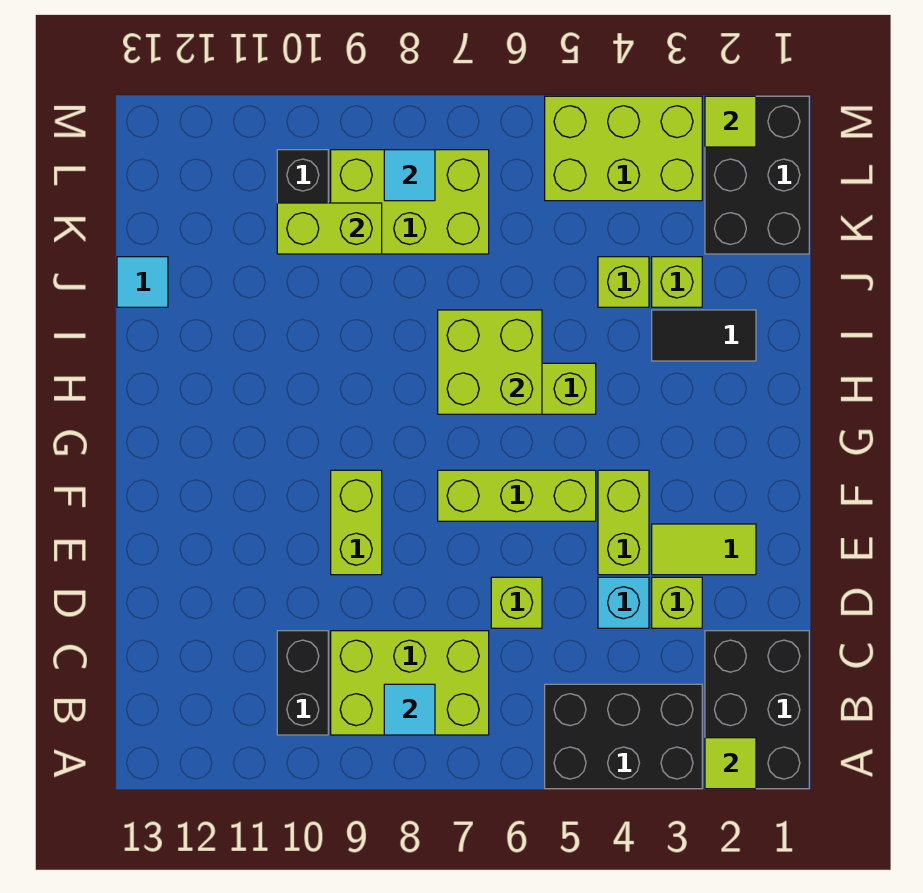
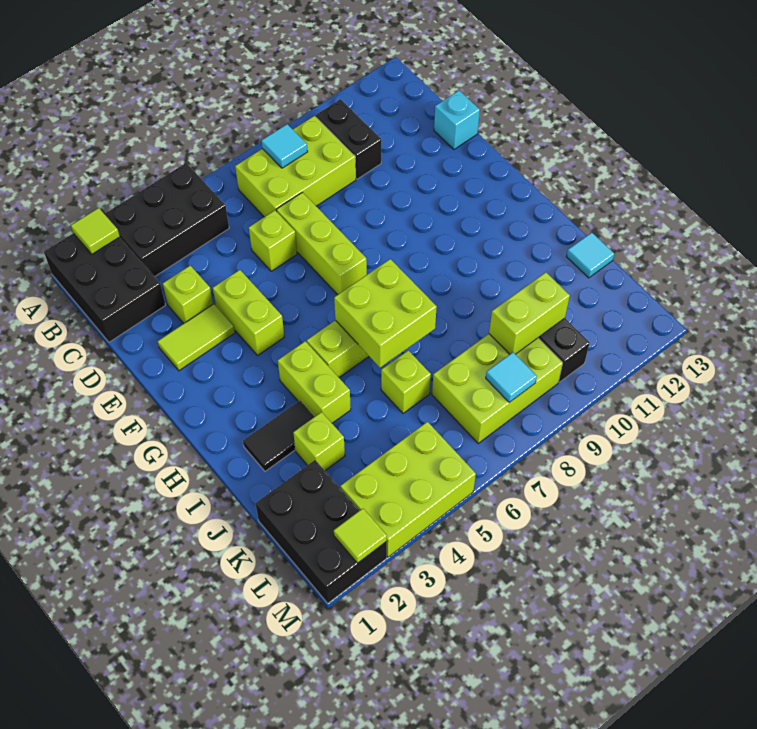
cyan brick D4 level 1 -> cyan brick D13 level 1
lime brick E9:F9 level 1 -> lime brick H4:I4 level 1
lime brick F5:F7 level 1 -> lime brick D7:F7 level 1
lime brick J4 level 1 -> lime brick J6 level 1

